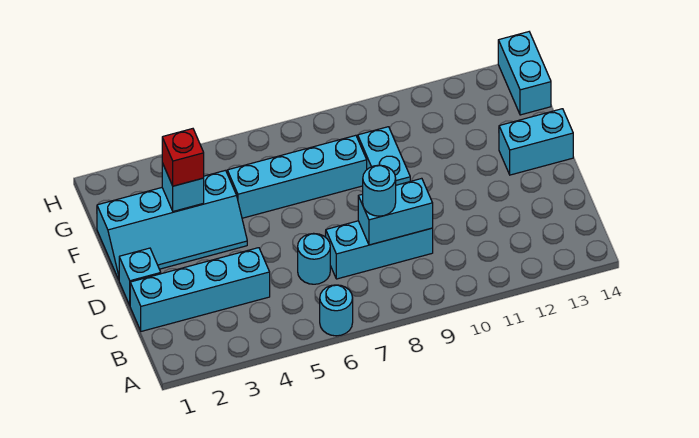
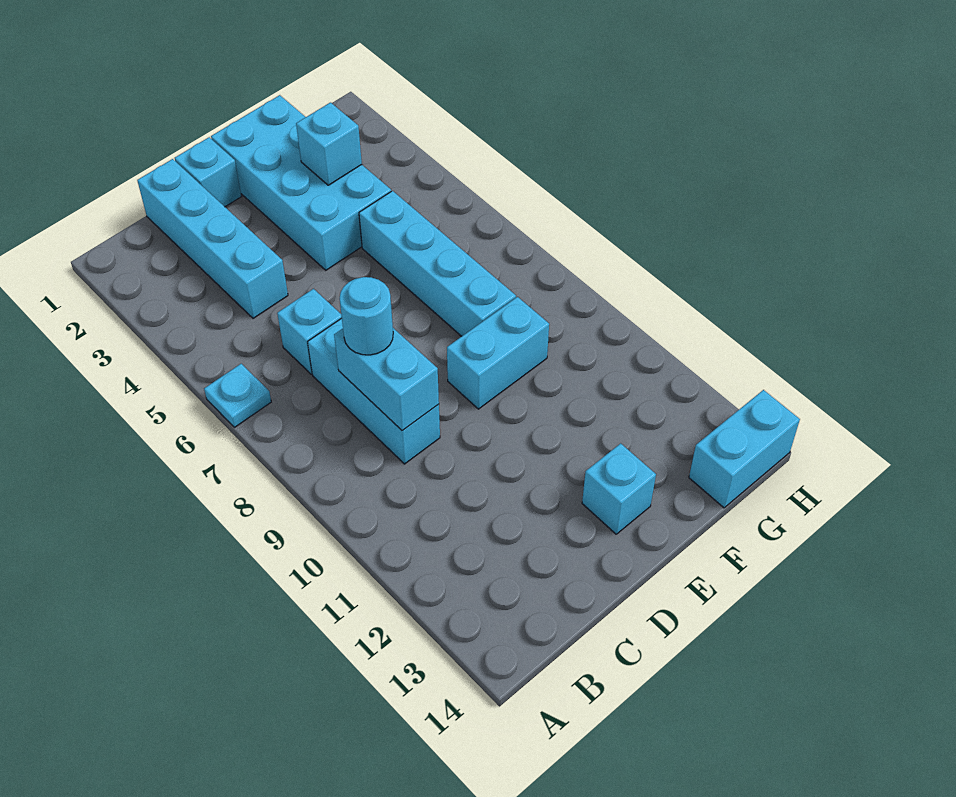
cyan round brick A6 level 1 -> cyan plate A6 level 1
cyan round brick C6 level 1 -> cyan brick C6 level 1
cyan slope E1:F4 level 1 top F -> cyan brick E1:F4 level 1
cyan brick E13:E14 level 1 -> cyan brick E13 level 1
red brick F3 level 3 -> none

